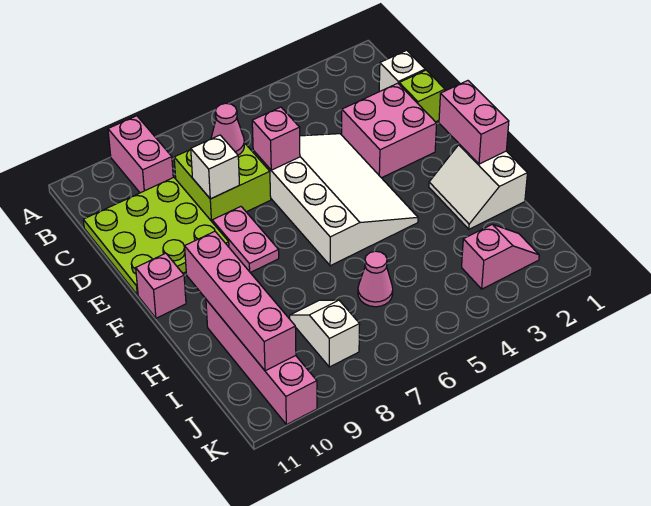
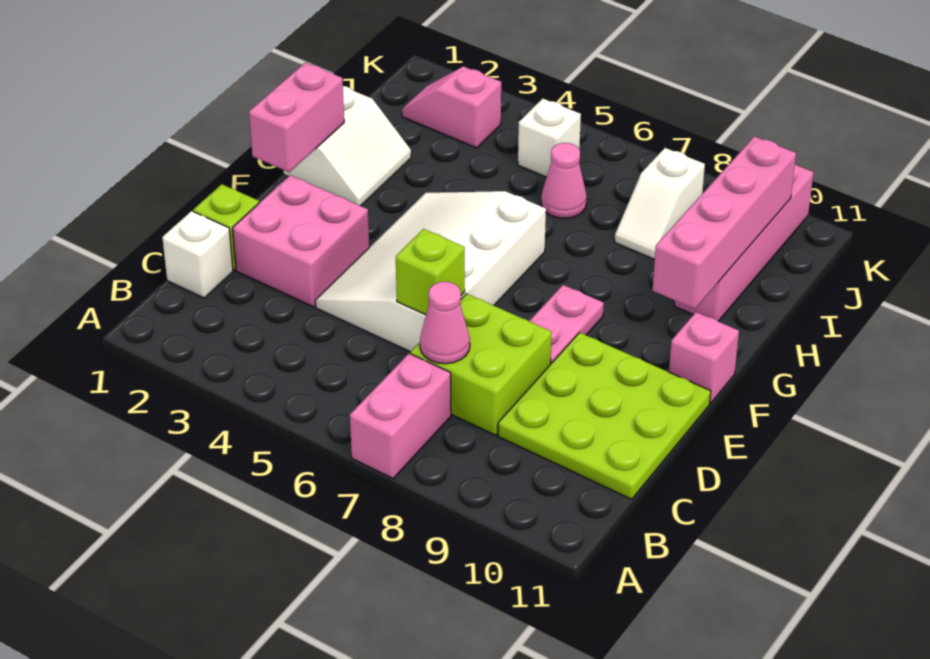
pink brick A9:B9 level 1 -> pink brick A7:B7 level 1
pink brick D6 level 2 -> lime brick D6 level 2
white brick D8 level 2 -> white brick J5 level 1

